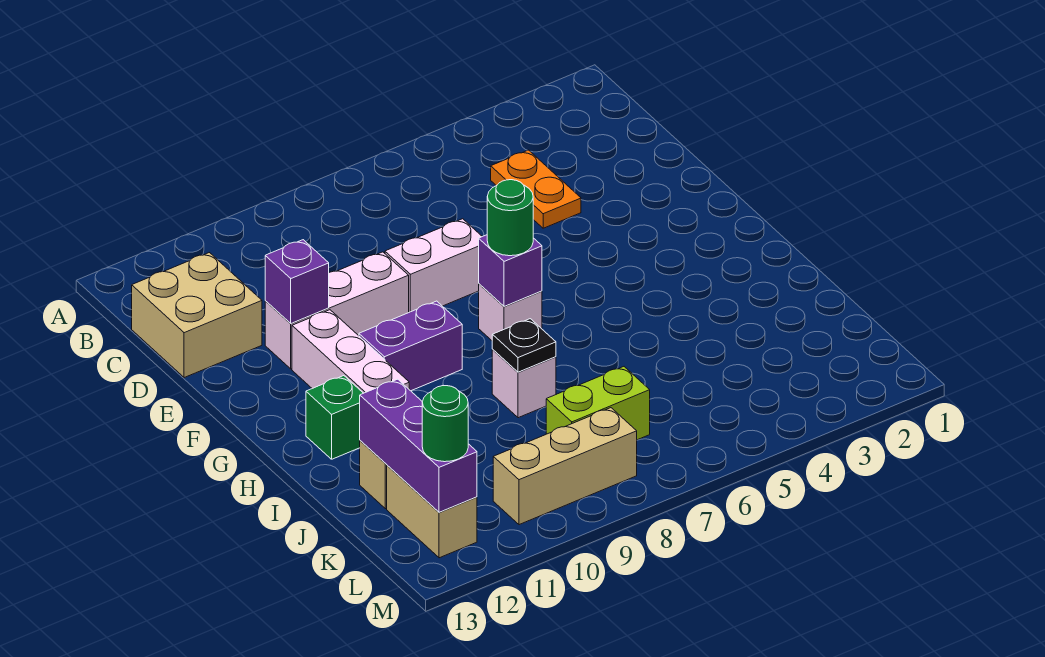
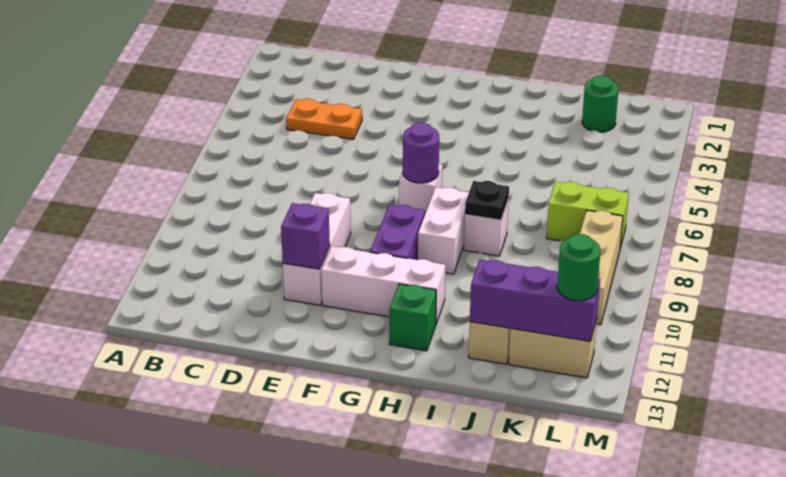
tan brick C12:D13 level 1 -> none
white brick E7:E8 level 1 -> white brick H8:H9 level 1
purple brick G7 level 2 -> purple round brick G7 level 2
green round brick G7 level 3 -> green round brick K2 level 1
lime brick K7:K8 level 1 -> lime brick K7:L7 level 1

